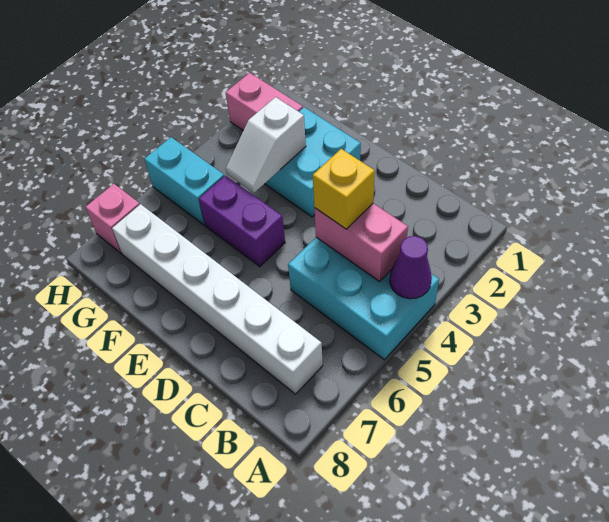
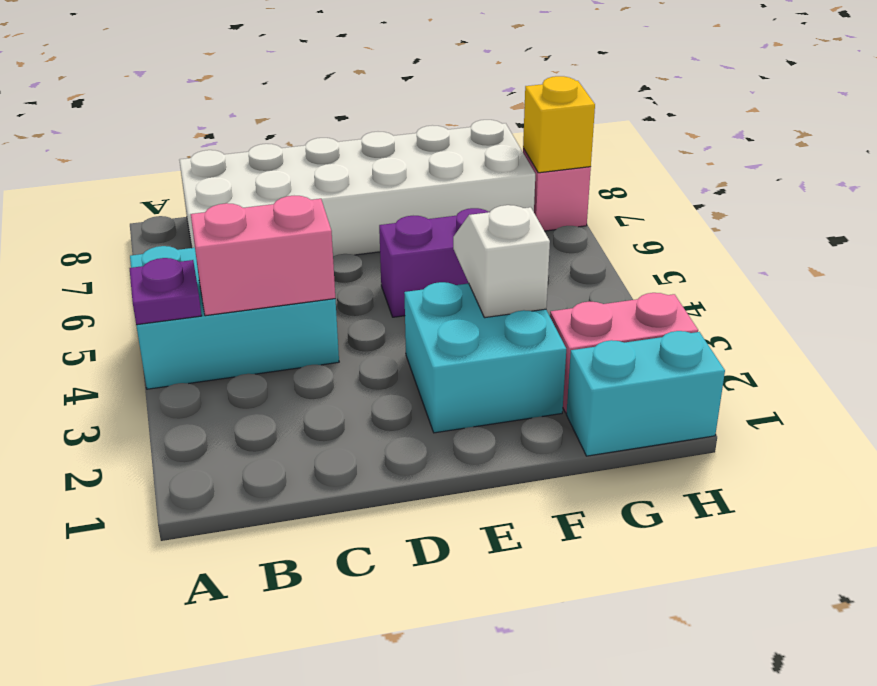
purple cone A4 level 2 -> purple plate A4 level 2
white brick B7:G7 level 1 -> white brick B7:G8 level 1
yellow brick C4 level 3 -> yellow brick H7 level 2
cyan brick G5:H5 level 1 -> cyan brick G1:H1 level 1

